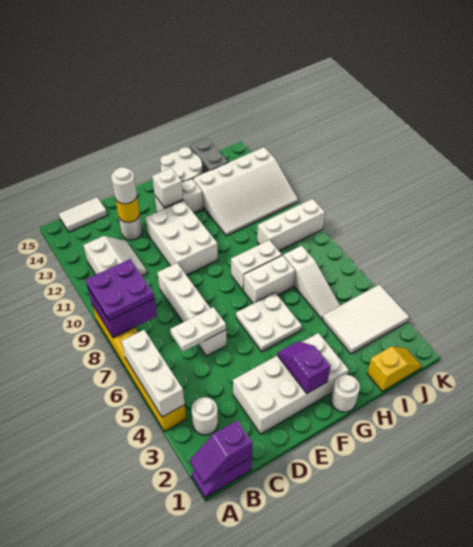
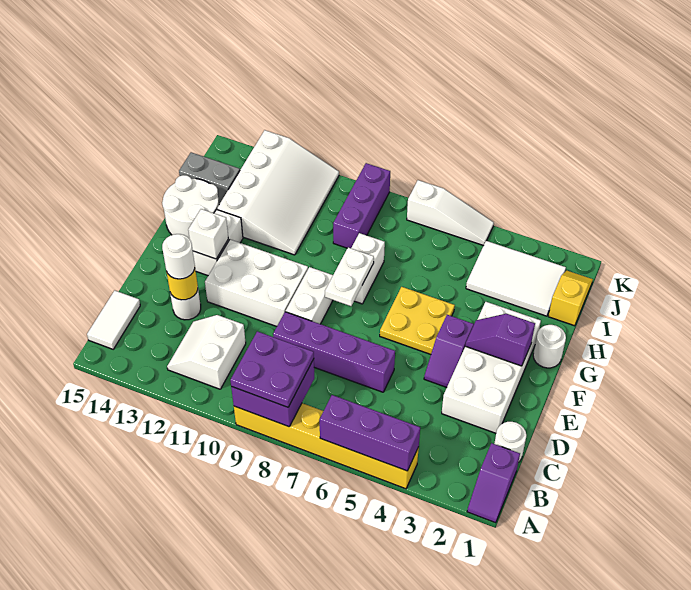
purple slope A1:B1 level 2 top B -> purple slope E4:F4 level 1 top F
white brick A4:A6 level 2 -> purple brick A4:A6 level 2
white round brick B3 level 1 -> white round brick C1 level 1
white slope B11:C12 level 1 top B -> white slope B11:C12 level 1 top 11
white plate C6:D6 level 2 -> white plate F8:G8 level 2
white brick D6:D9 level 1 -> purple brick D6:D9 level 1
white plate F5:G6 level 1 -> yellow plate F5:G6 level 1
white brick G7:H7 level 1 -> white brick E9:F9 level 1
white tile I3:K4 level 1 -> white tile I2:J4 level 1
white slope I5:I7 level 1 top 7 -> white slope K5:K7 level 1 top 7
white brick I9:K9 level 1 -> purple brick I9:K9 level 1

